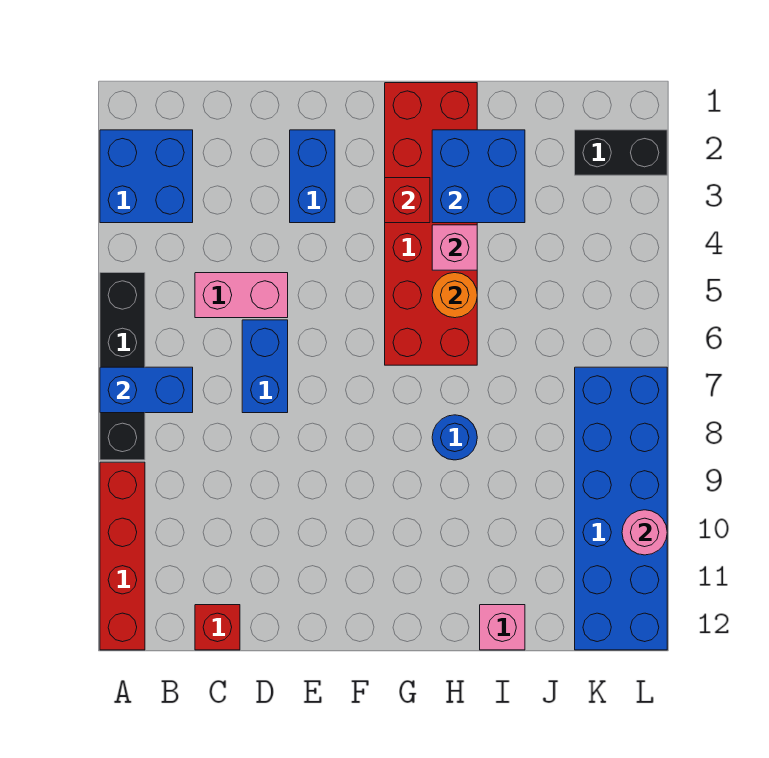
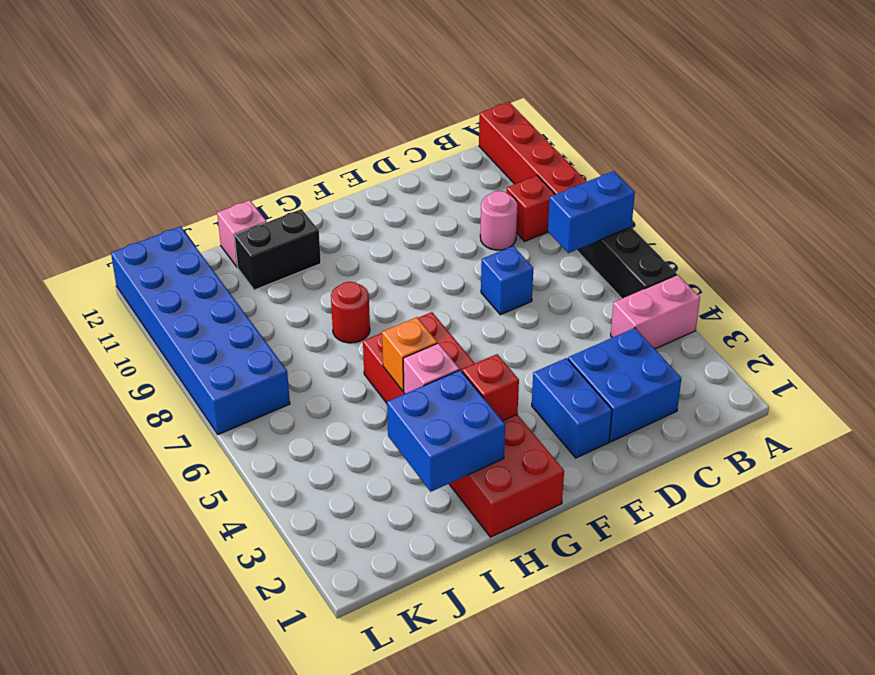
blue brick A2:B3 level 1 -> blue brick C2:D3 level 1
pink brick C5:D5 level 1 -> pink brick A4:B4 level 1
red brick C12 level 1 -> red brick B9 level 1
blue brick D6:D7 level 1 -> blue brick D7 level 1
orange round brick H5 level 2 -> orange brick H5 level 2
blue round brick H8 level 1 -> red round brick H8 level 1
black brick K2:L2 level 1 -> black brick H11:I11 level 1
pink round brick L10 level 2 -> pink round brick C9 level 1

